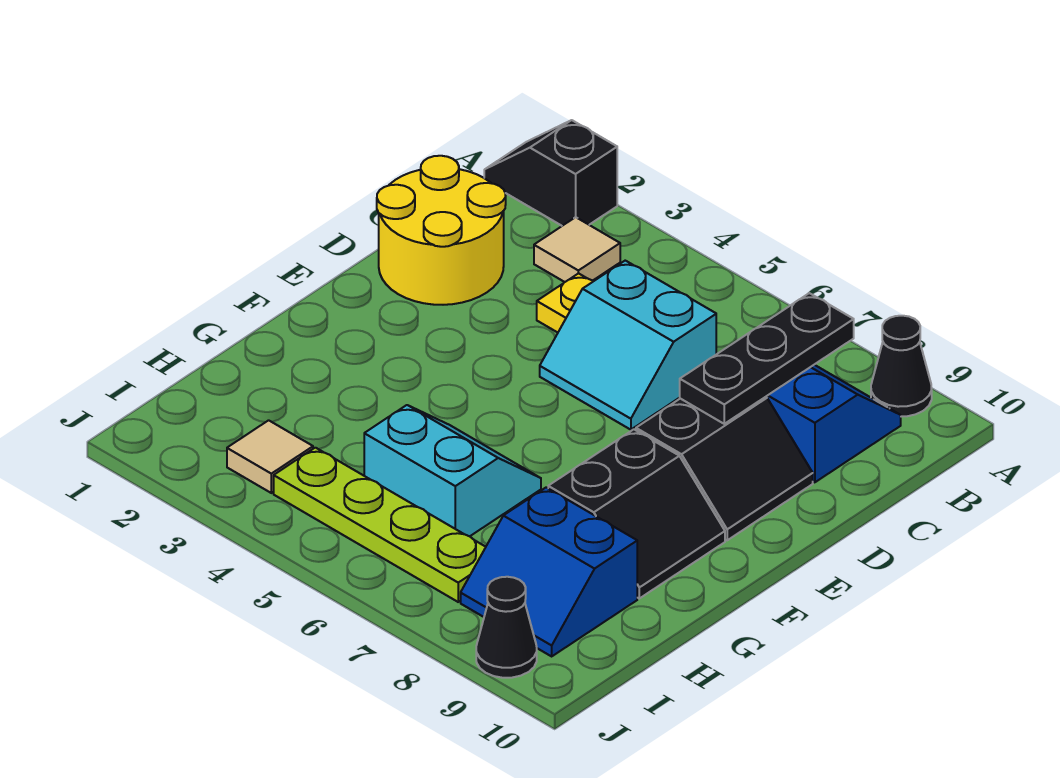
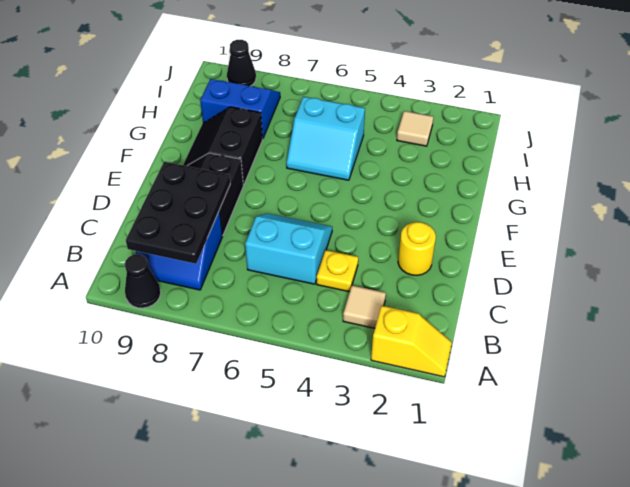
black slope A1:A2 level 1 top 2 -> yellow slope A1:A2 level 1 top 2
black plate B8:D8 level 2 -> black plate B8:D9 level 2
yellow round brick C1:D2 level 1 -> yellow round brick D2 level 1
lime plate I4:I7 level 1 -> none

